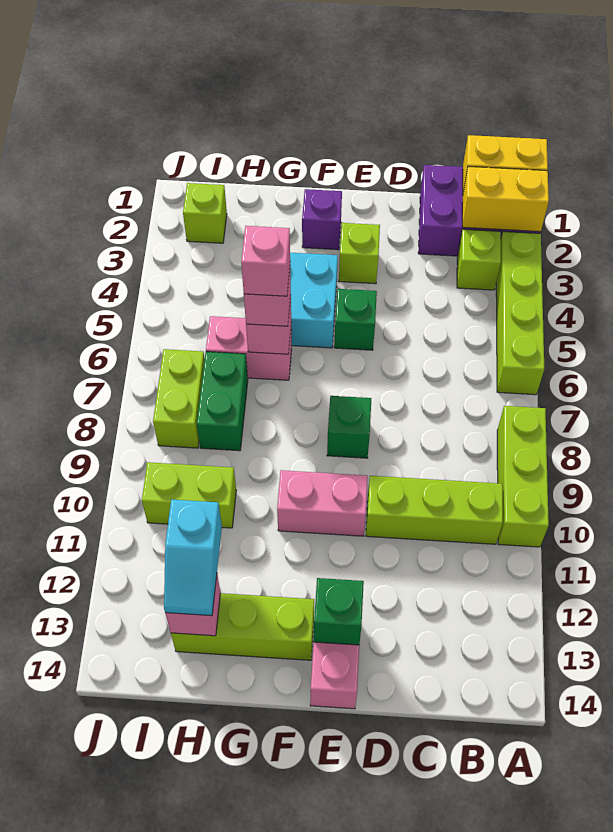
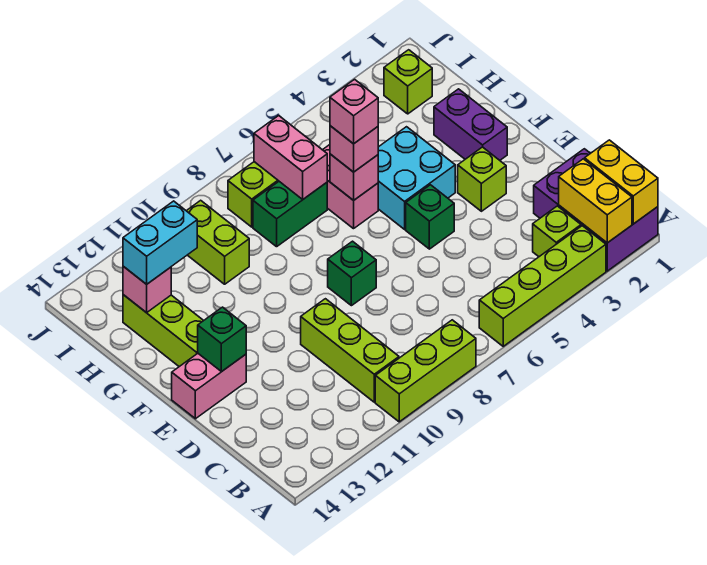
pink brick E10:F10 level 1 -> pink brick H7:I7 level 2
purple brick F2 level 1 -> purple brick F2:G2 level 1
cyan slope H12:H13 level 3 top 12 -> cyan brick H12:H13 level 3

